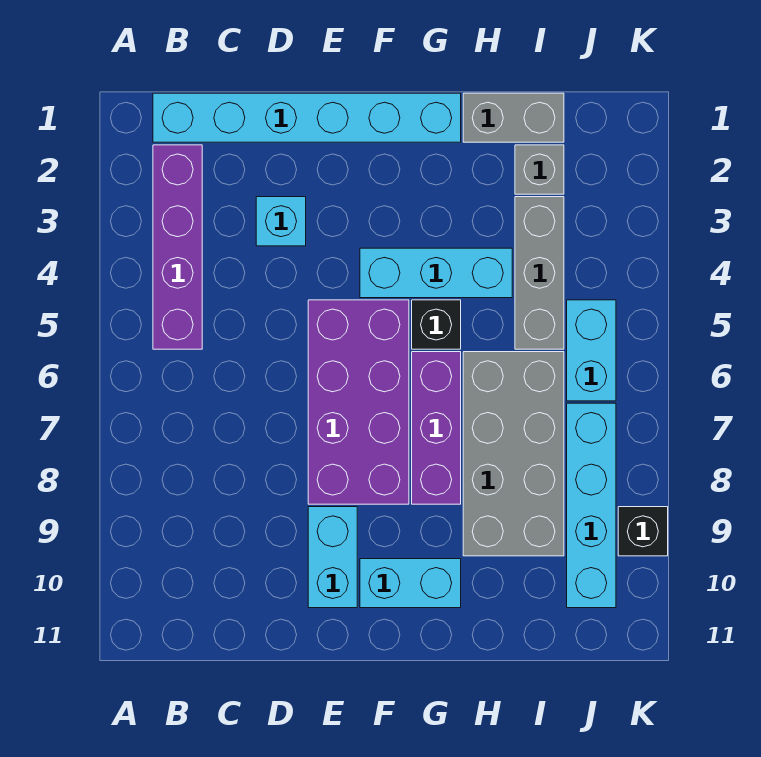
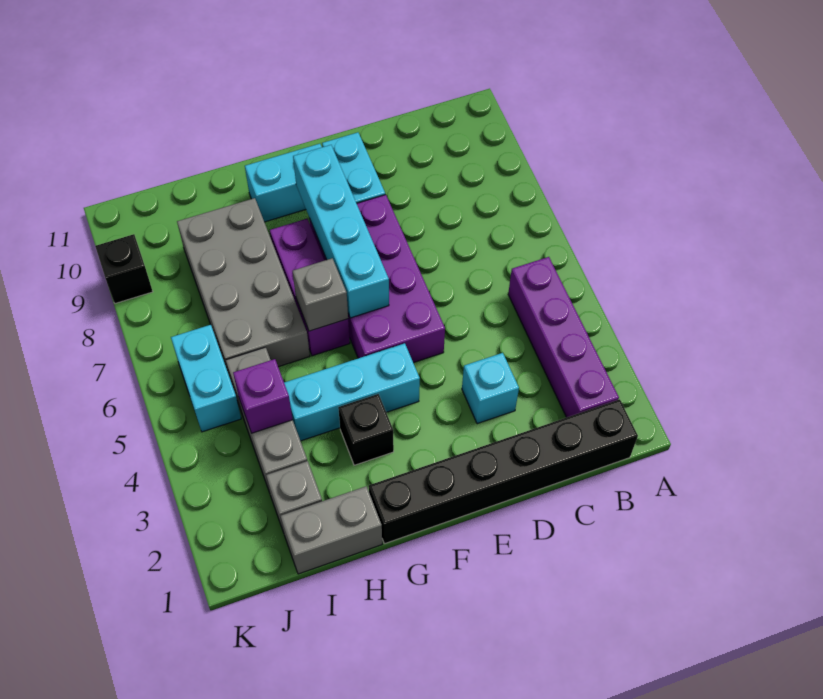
cyan brick B1:G1 level 1 -> black brick B1:G1 level 1
black brick G5 level 1 -> black brick G3 level 1
none -> grey brick G6 level 2
none -> purple brick I4 level 2
cyan brick J7:J10 level 1 -> cyan brick F6:F9 level 2

